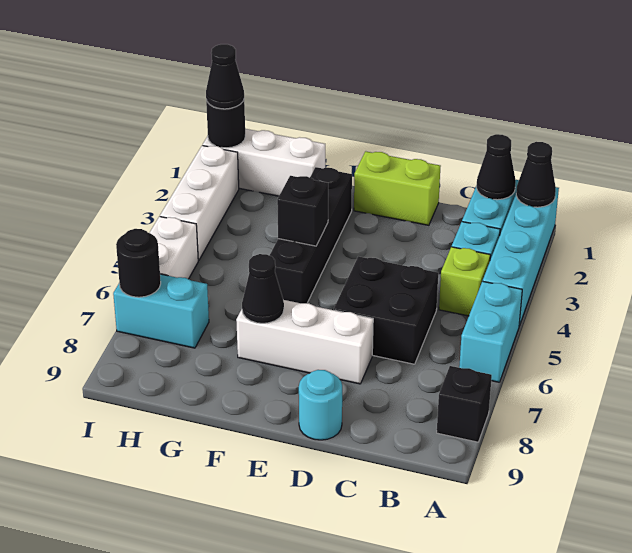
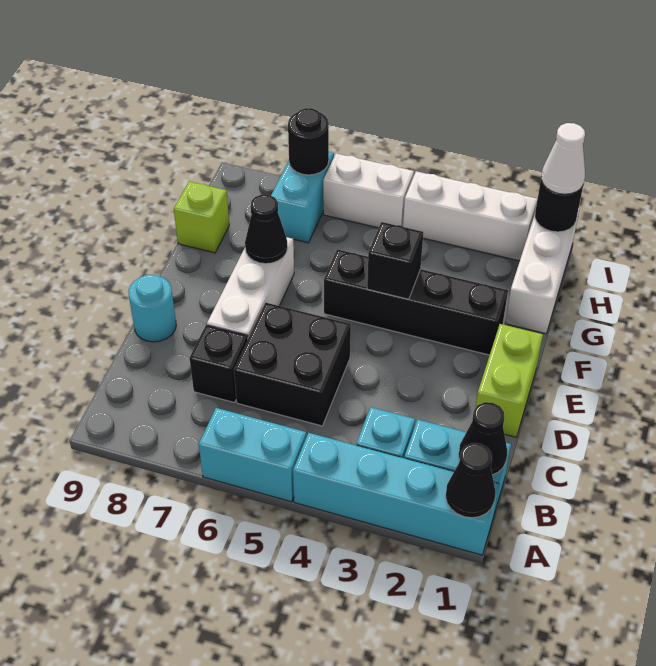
black brick A8 level 1 -> black brick C7 level 1
lime brick B4 level 1 -> lime brick G9 level 1
black cone I1 level 3 -> white cone I1 level 3

